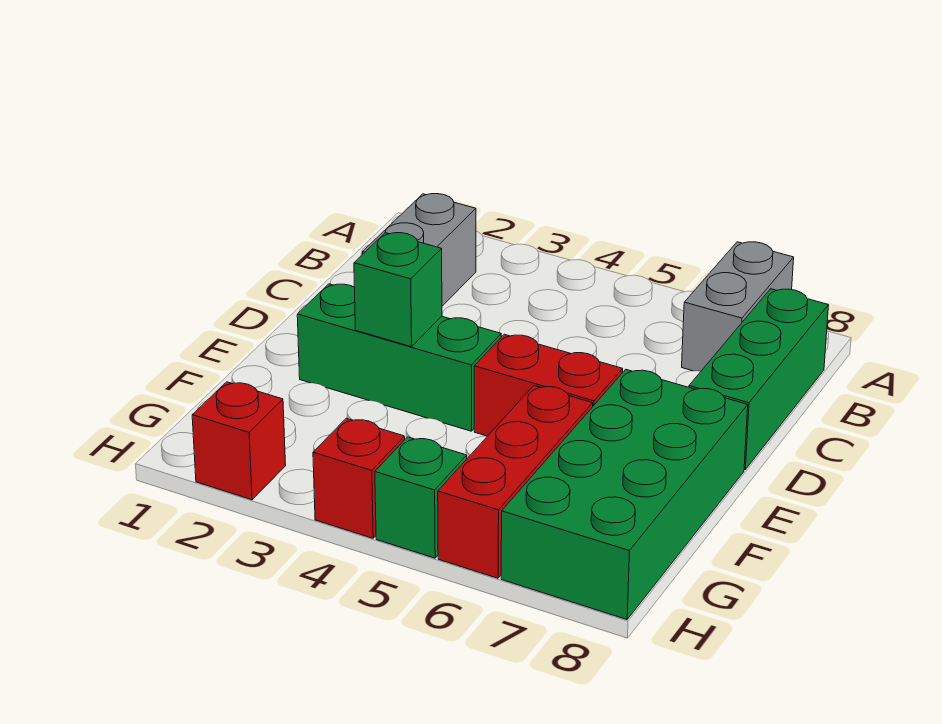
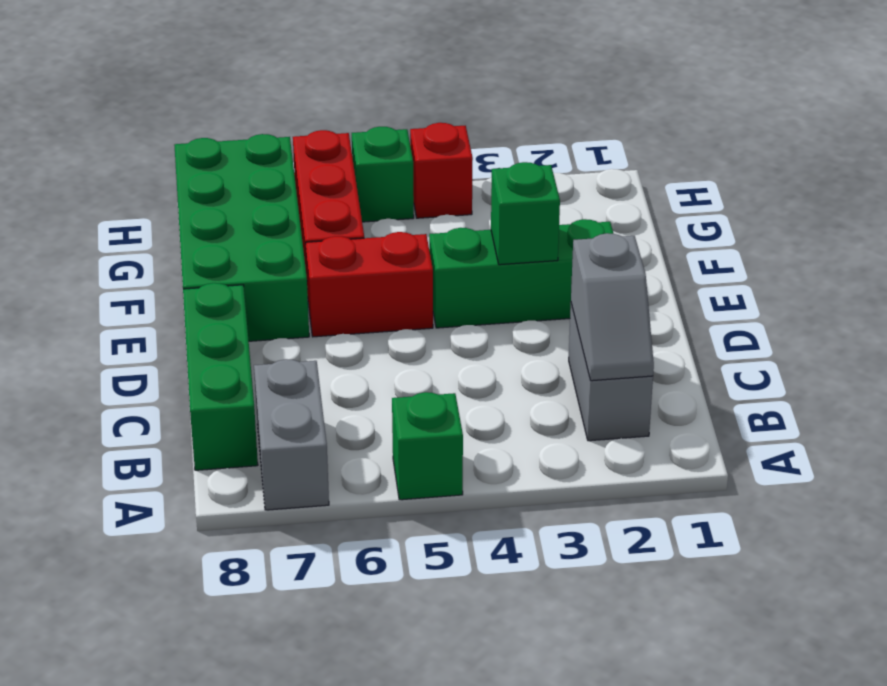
none -> green brick A5 level 1
none -> grey slope B2:C2 level 2 top C
red brick H2 level 1 -> none

